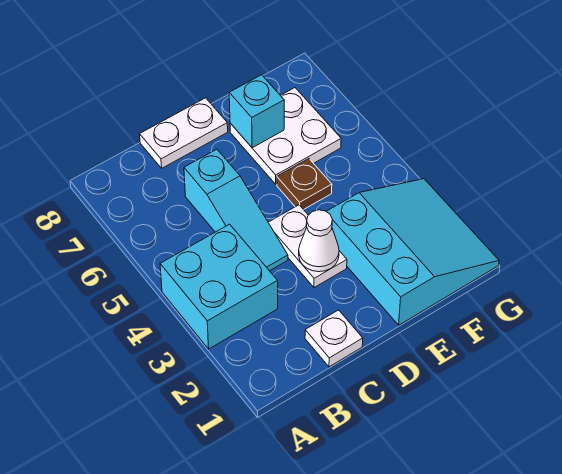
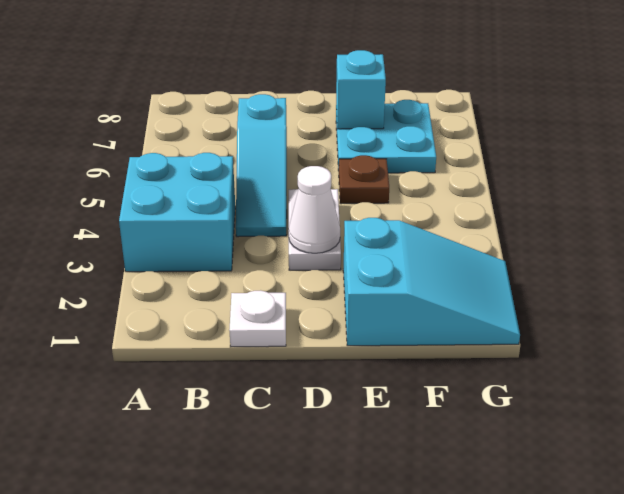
white plate C8:D8 level 1 -> none
cyan slope E1:G3 level 1 top E -> cyan slope E1:G2 level 1 top E
white plate E6:F7 level 1 -> cyan plate E6:F7 level 1

